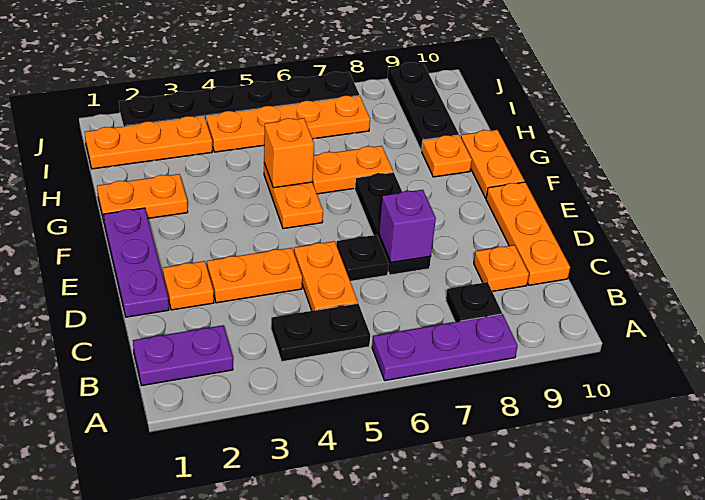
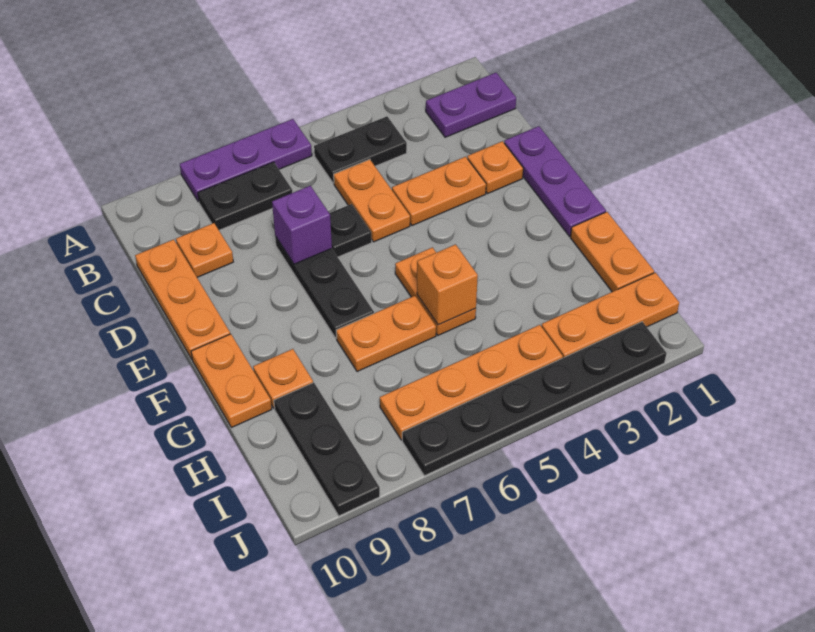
black plate B8 level 1 -> black plate B7:B8 level 1
orange plate G1:G2 level 1 -> orange plate G1:H1 level 1

